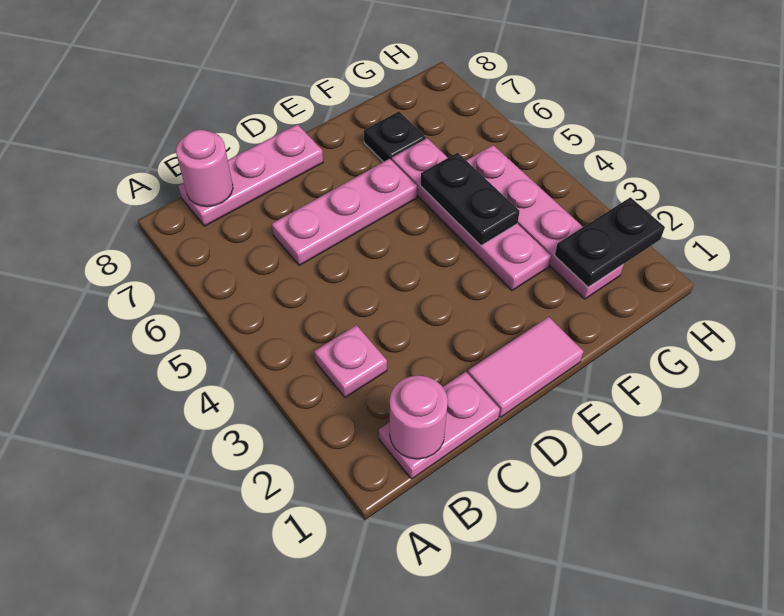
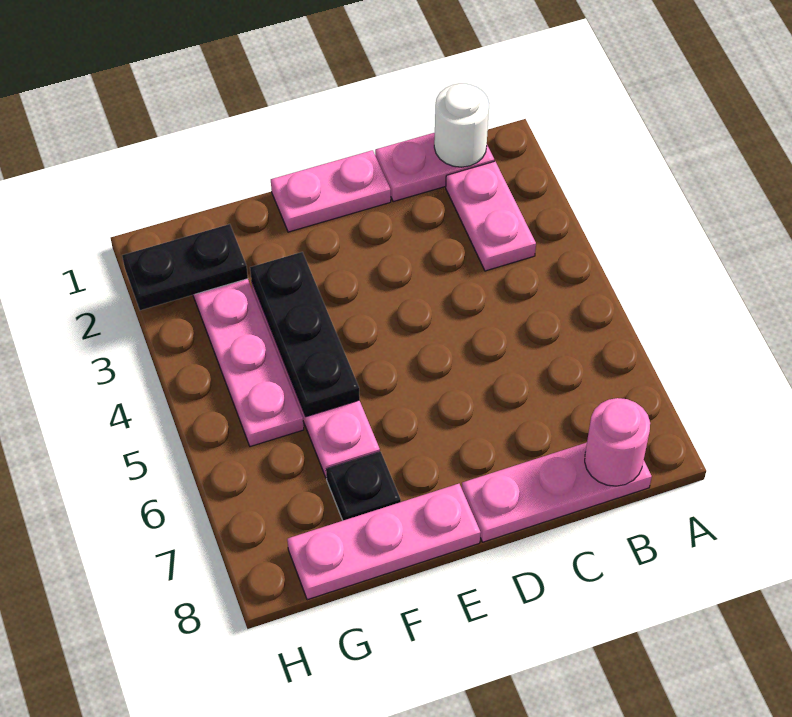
pink round brick B1 level 2 -> white round brick B1 level 2
pink plate B3 level 1 -> pink plate B2:B3 level 1
pink plate C6:E6 level 1 -> pink plate E8:G8 level 1
pink tile D1:E1 level 1 -> pink plate D1:E1 level 1
black plate F4:F5 level 2 -> black plate F3:F5 level 2

